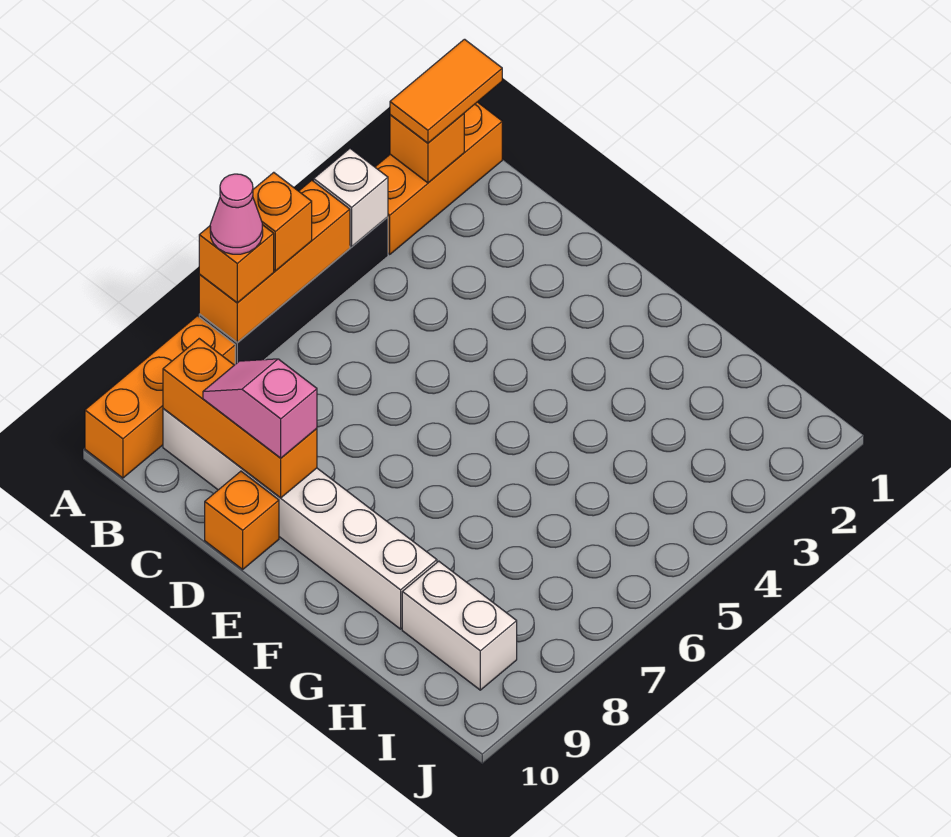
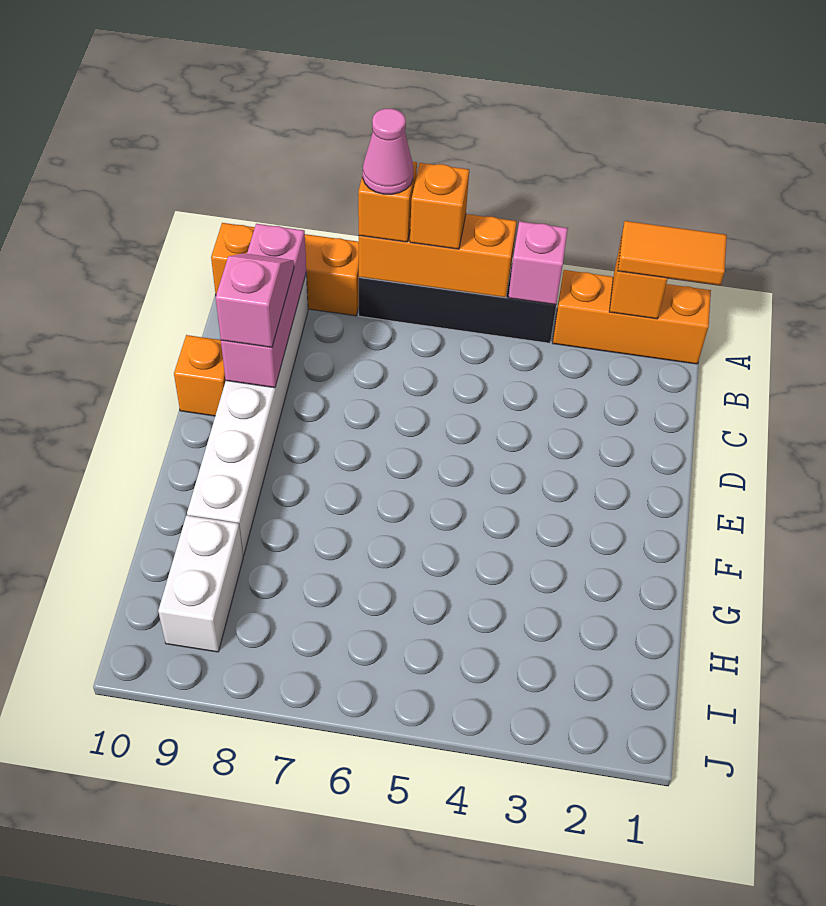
white brick A4 level 2 -> pink brick A4 level 2
orange brick B9:D9 level 2 -> pink brick B9:D9 level 2

